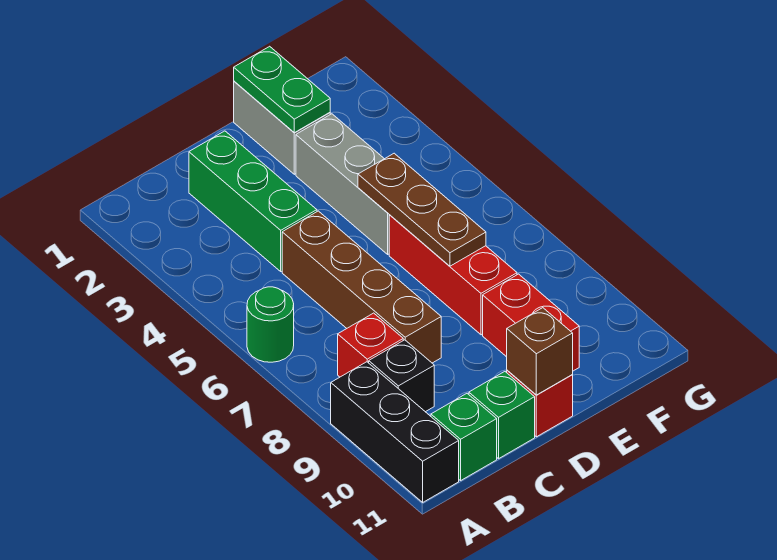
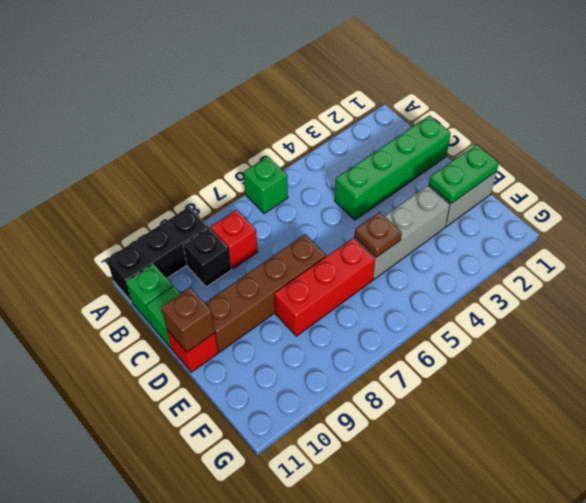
green round brick A6 level 1 -> green brick A6 level 1
green brick C2:C4 level 1 -> green brick C1:C4 level 1
brown brick C5:C8 level 1 -> brown brick D7:D10 level 1
brown plate E5:E7 level 2 -> brown plate E5 level 2
red brick E9:E10 level 1 -> none

